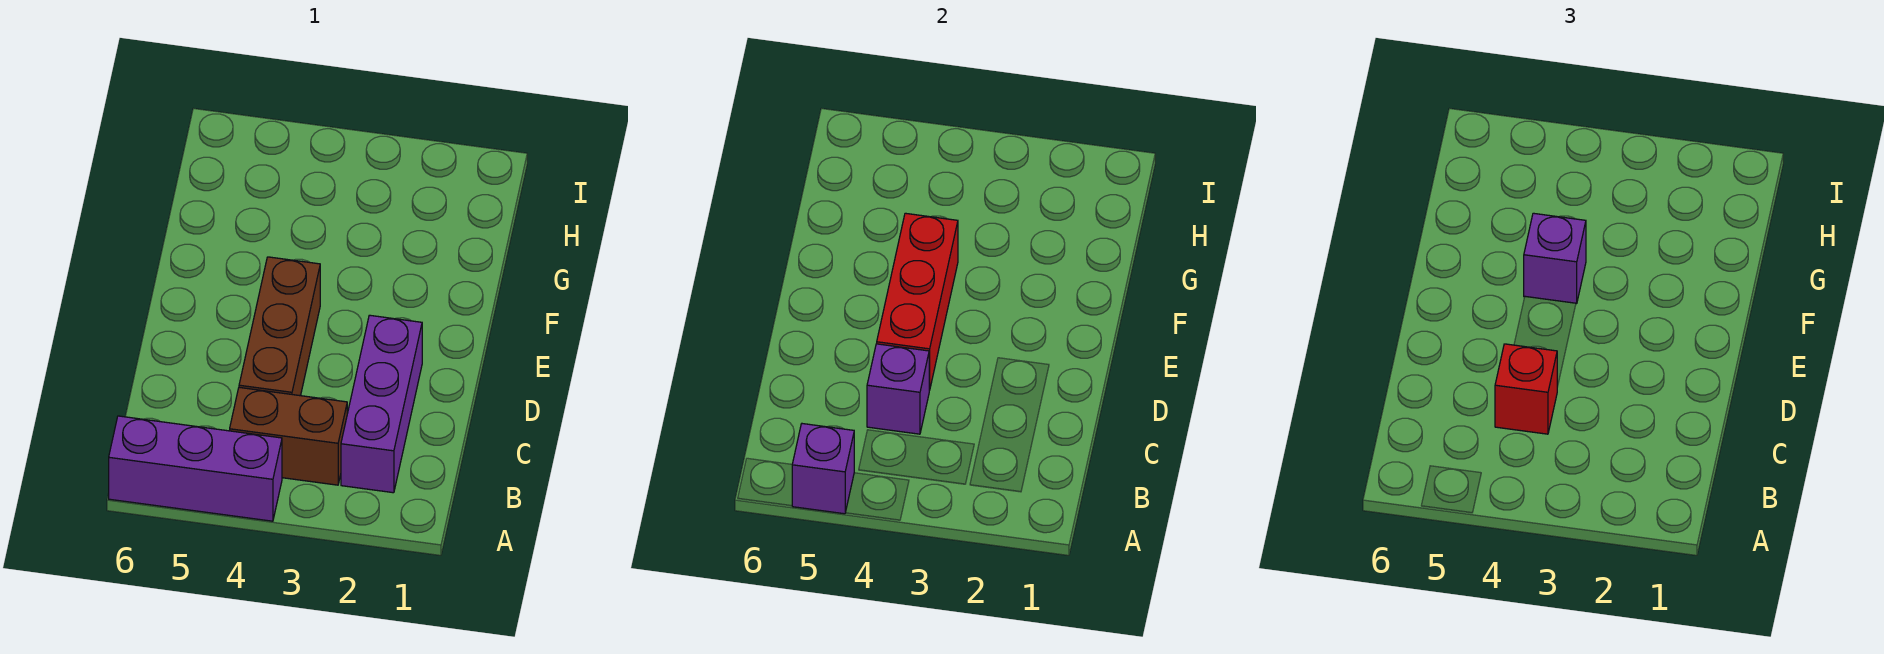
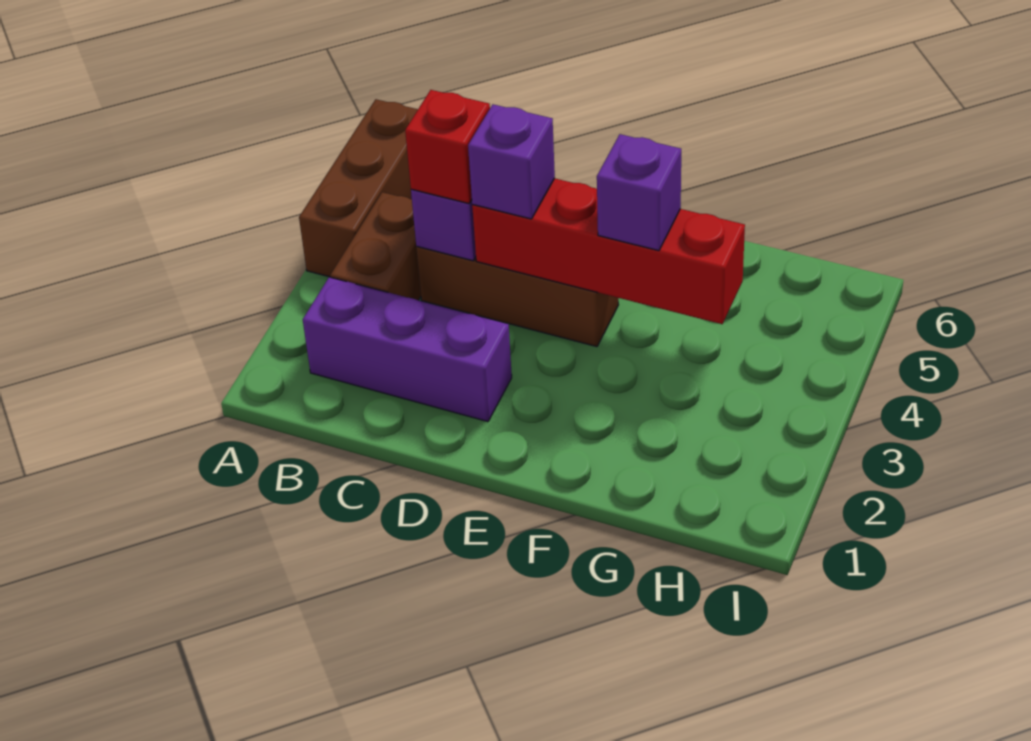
purple brick A4:A6 level 1 -> brown brick A4:A6 level 1
purple brick A5 level 2 -> purple brick D4 level 3
red brick D4:F4 level 2 -> red brick D4:G4 level 2

